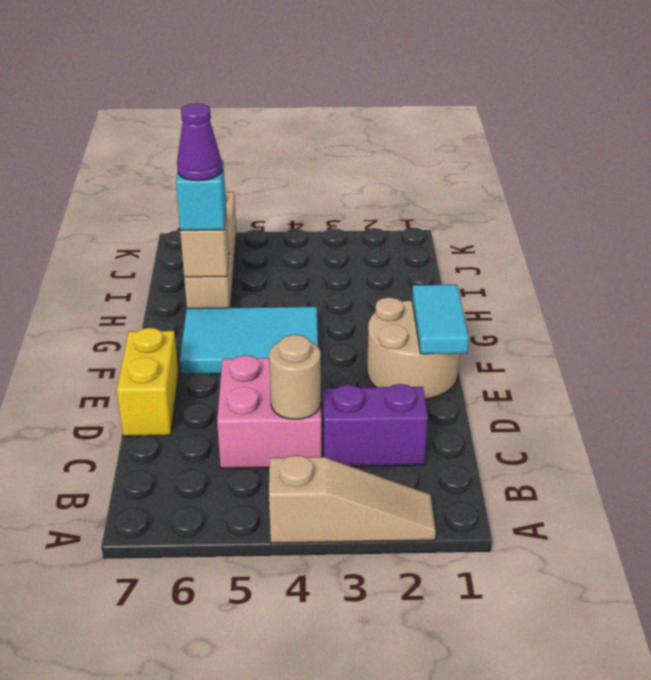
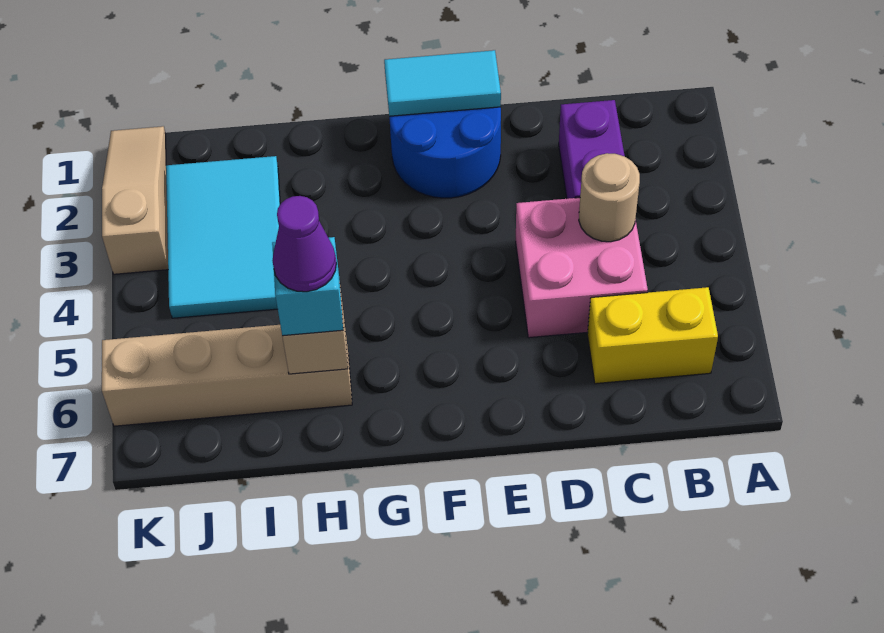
tan slope A2:A4 level 1 top 4 -> tan slope K1:K3 level 1 top 3
yellow brick D7:E7 level 1 -> yellow brick B6:C6 level 1
tan round brick E1:F2 level 1 -> blue round brick E1:F2 level 1
cyan tile F4:G6 level 1 -> cyan tile I2:J4 level 1

